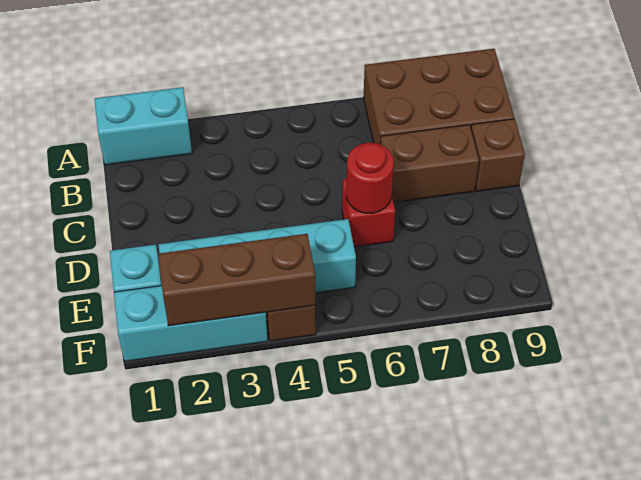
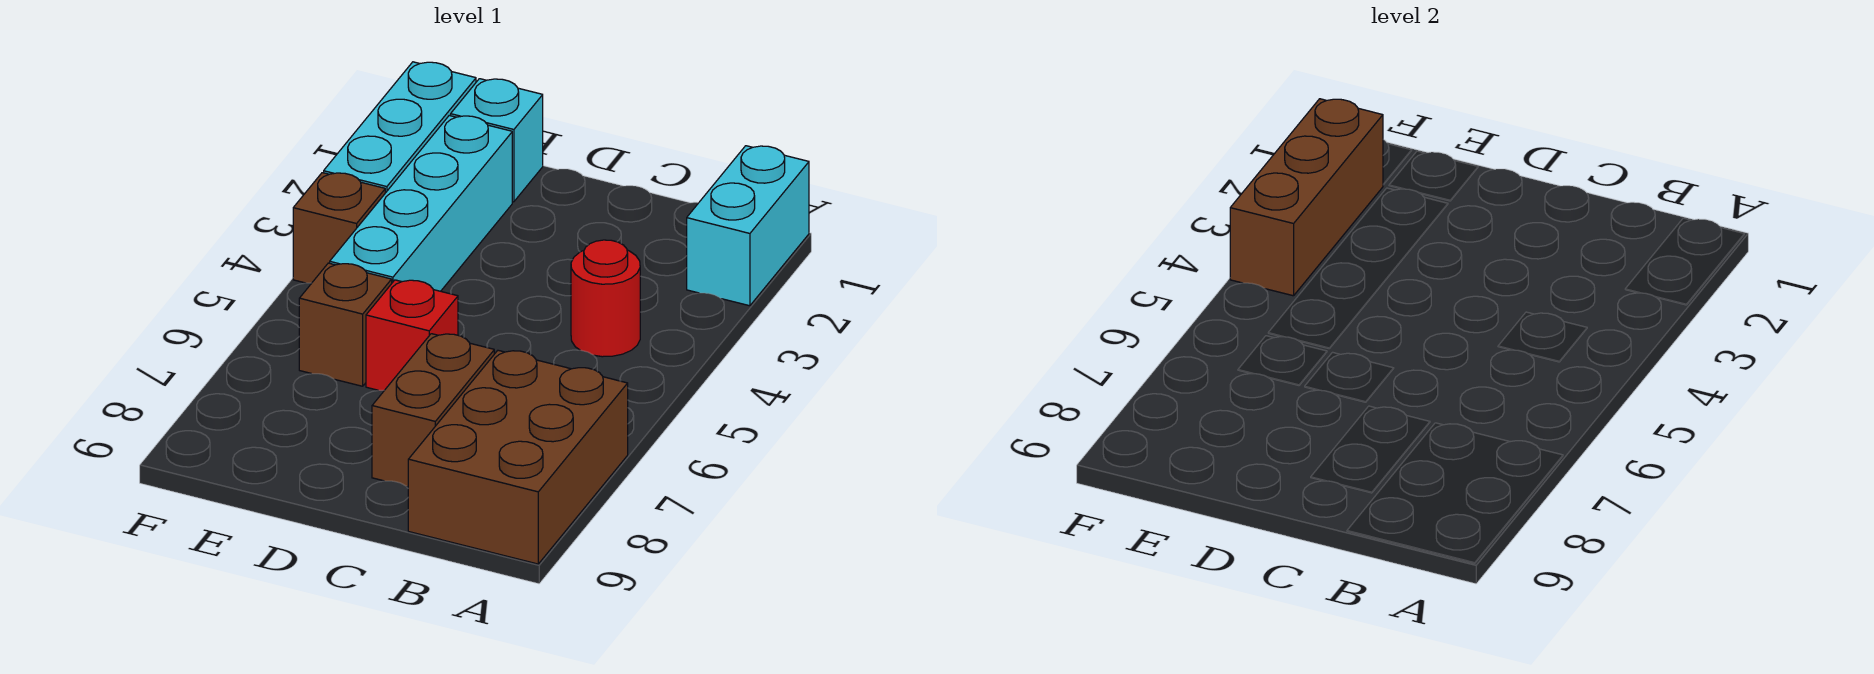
brown brick C9 level 1 -> brown brick E6 level 1
red round brick D6 level 2 -> red round brick B4 level 1

